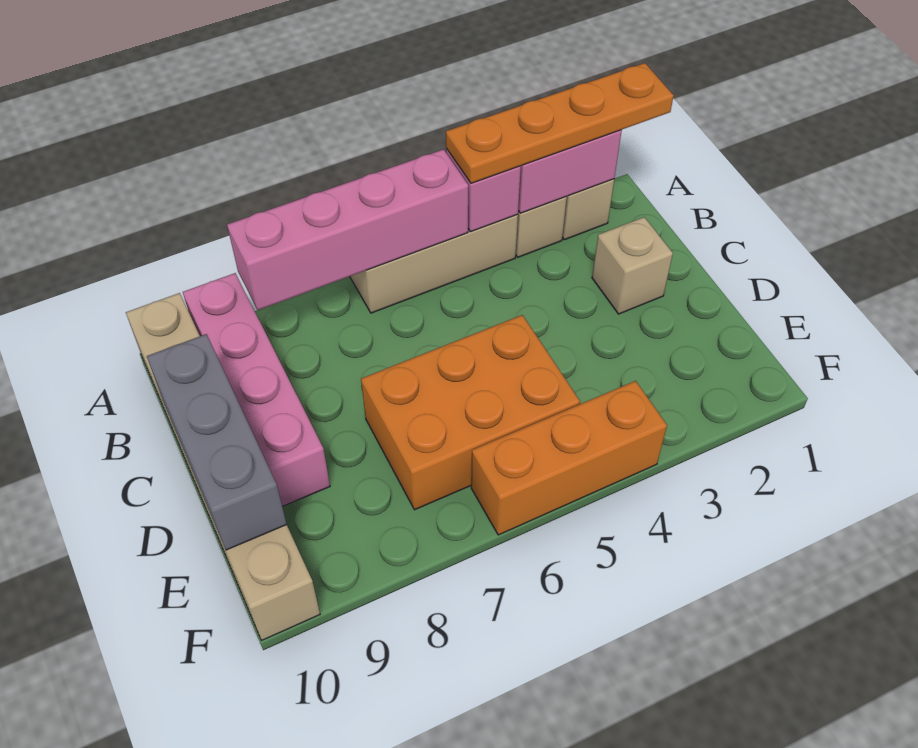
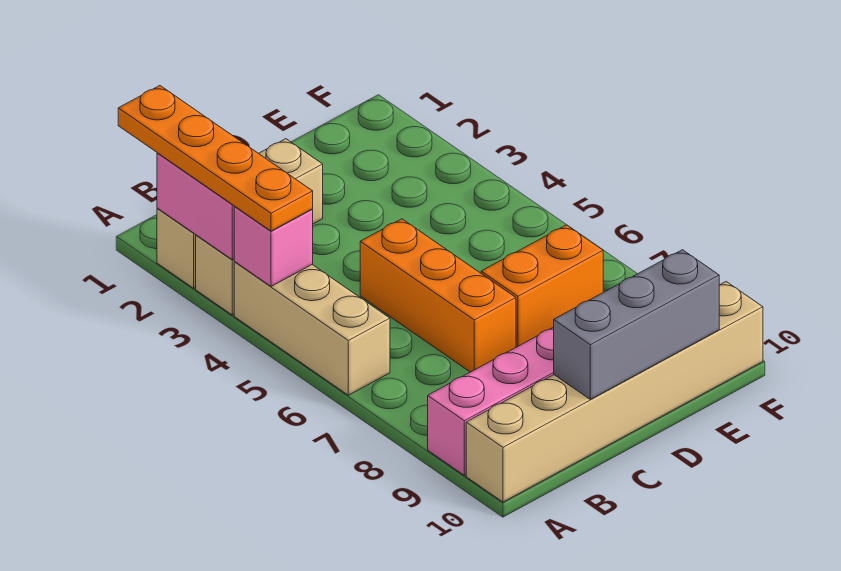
pink brick A5:A8 level 2 -> none
orange brick D5:E7 level 1 -> orange brick D7:E7 level 1
orange brick F4:F6 level 1 -> orange brick C5:C7 level 1

